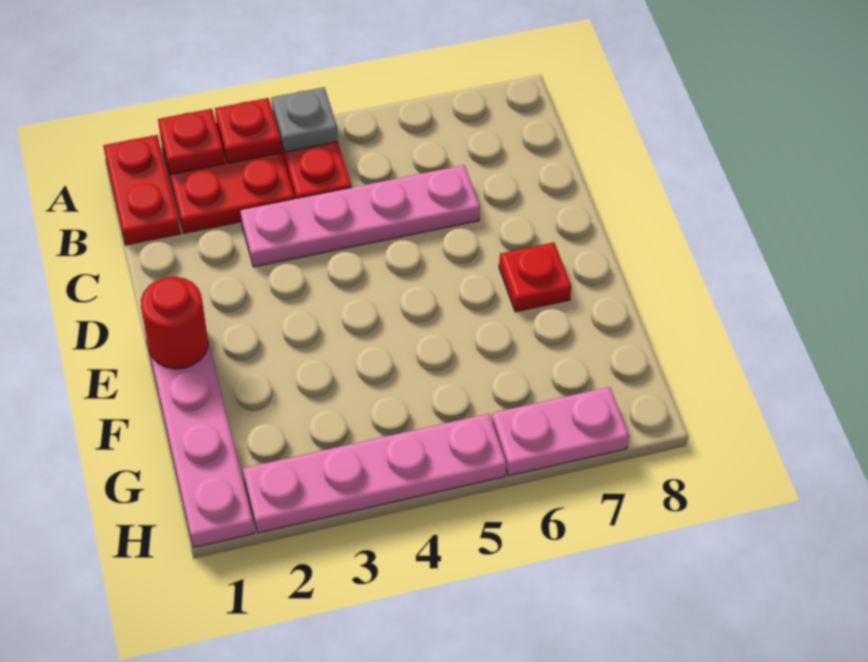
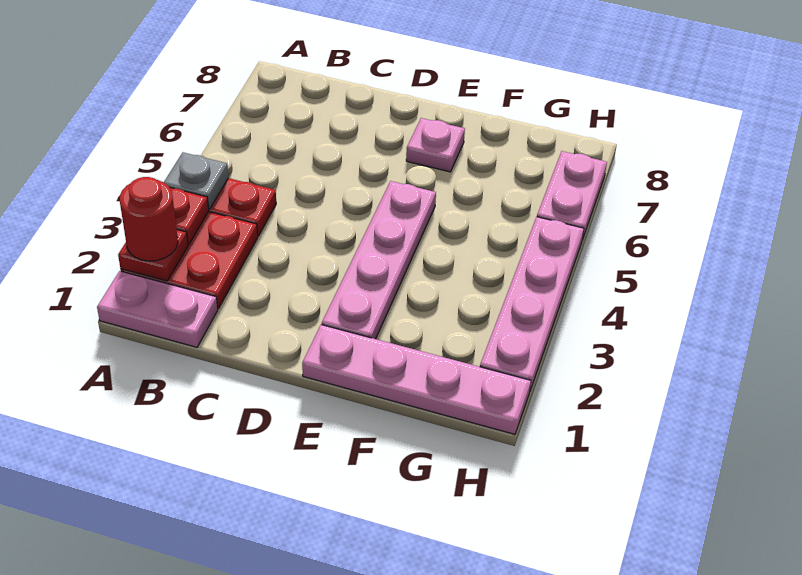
red plate A1:B1 level 1 -> pink plate A1:B1 level 1
pink plate C3:C6 level 1 -> pink plate E2:E5 level 1
red round brick E1 level 2 -> red round brick A2 level 3
red plate E7 level 1 -> pink plate E7 level 1

